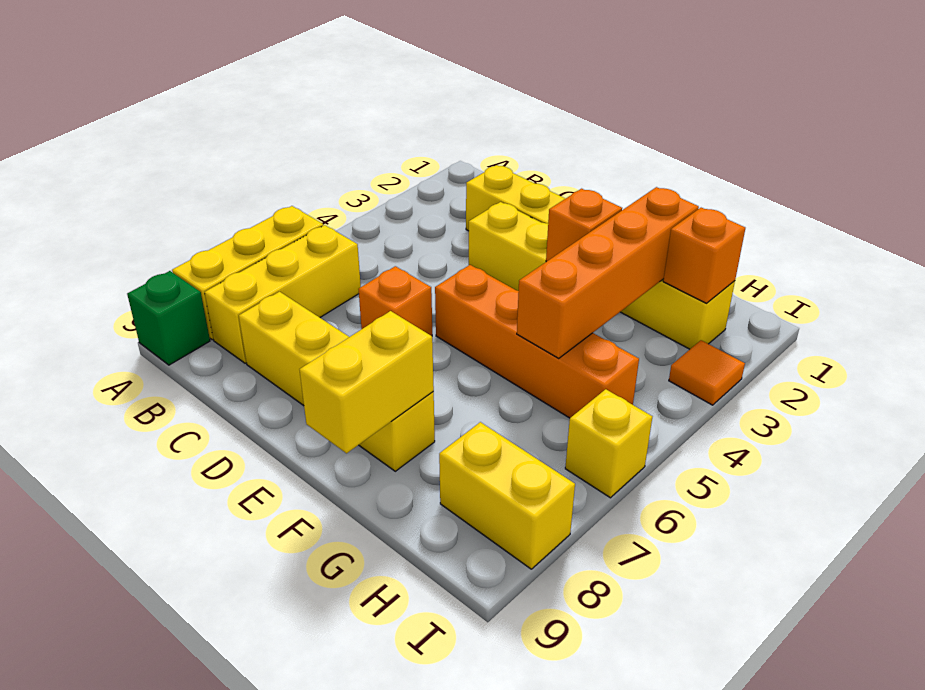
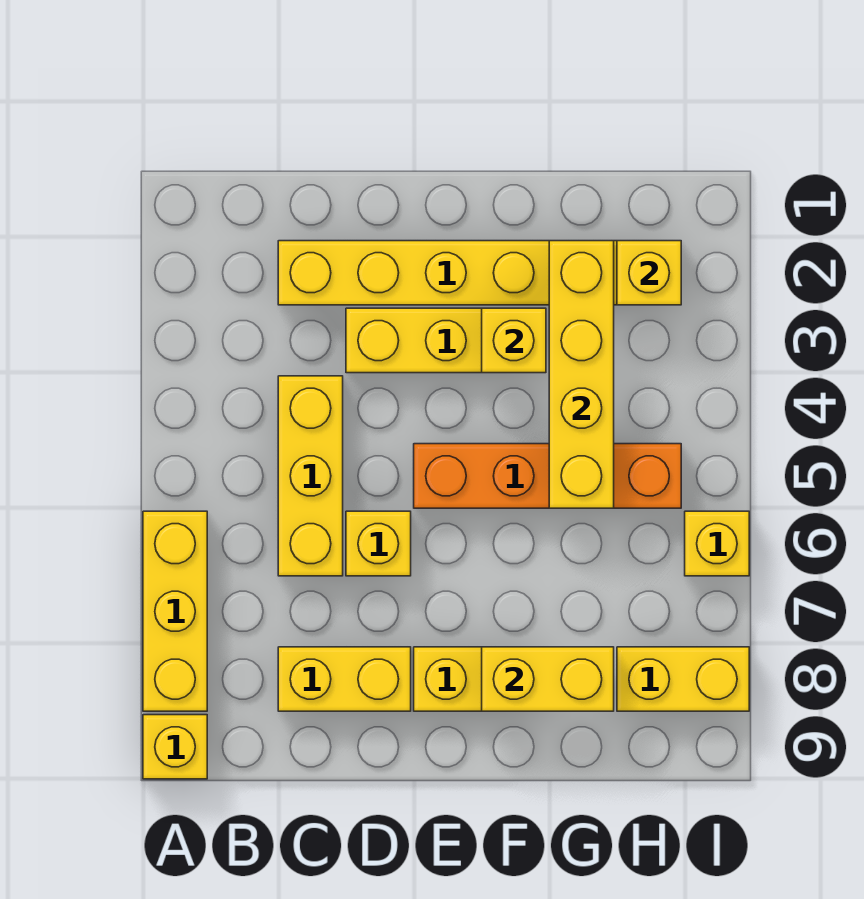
green brick A9 level 1 -> yellow brick A9 level 1
yellow brick B6:B8 level 1 -> yellow brick C4:C6 level 1
orange brick D6 level 1 -> yellow brick D6 level 1
orange brick F3 level 2 -> yellow brick F3 level 2
yellow brick F8:F9 level 2 -> yellow brick F8:G8 level 2
orange brick G2:G5 level 2 -> yellow brick G2:G5 level 2
orange brick H2 level 2 -> yellow brick H2 level 2
orange tile I3 level 1 -> none

